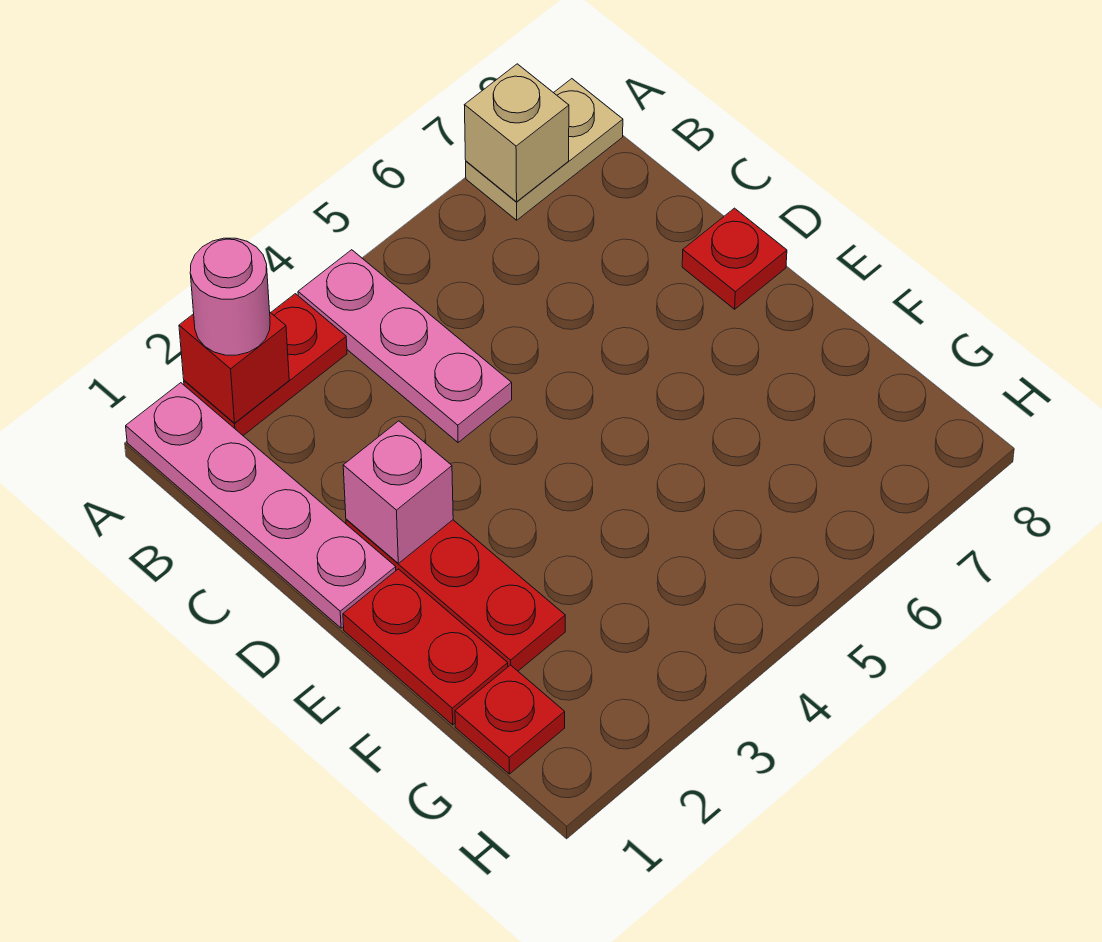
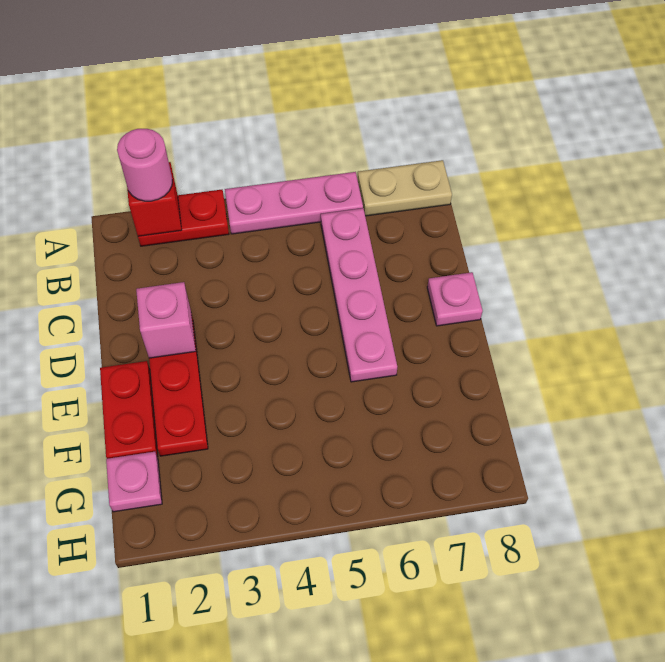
pink plate A1:D1 level 1 -> pink plate B6:E6 level 1
pink plate A4:C4 level 1 -> pink plate A4:A6 level 1
tan brick A7 level 2 -> none
red plate D8 level 1 -> pink plate D8 level 1
red plate G1 level 1 -> pink plate G1 level 1

